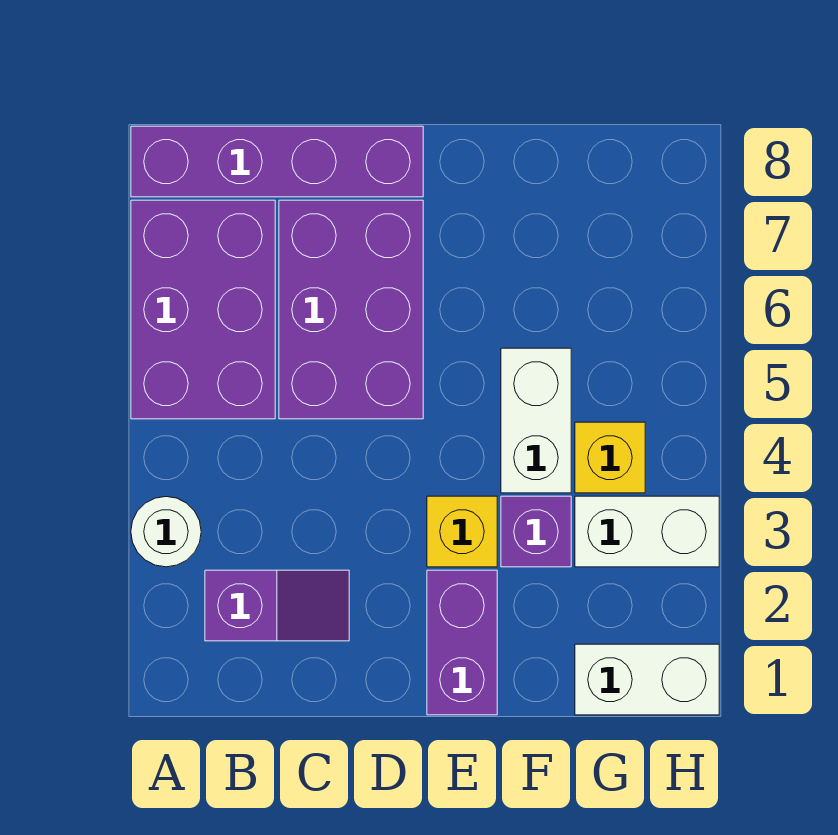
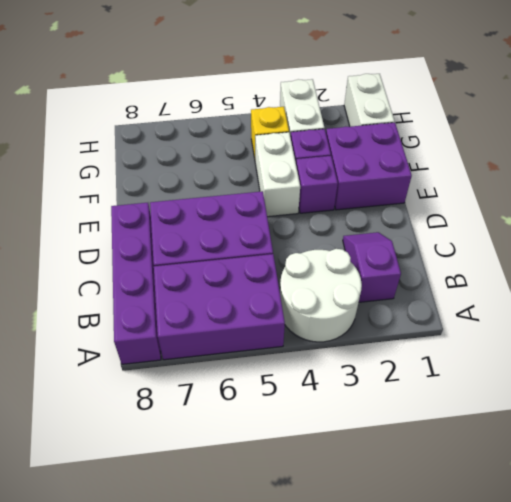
white round brick A3 level 1 -> white round brick A3:B4 level 1
purple brick E1:E2 level 1 -> purple brick E1:F2 level 1
yellow brick E3 level 1 -> purple brick E3 level 1
white brick F4:F5 level 1 -> white brick E4:F4 level 1

